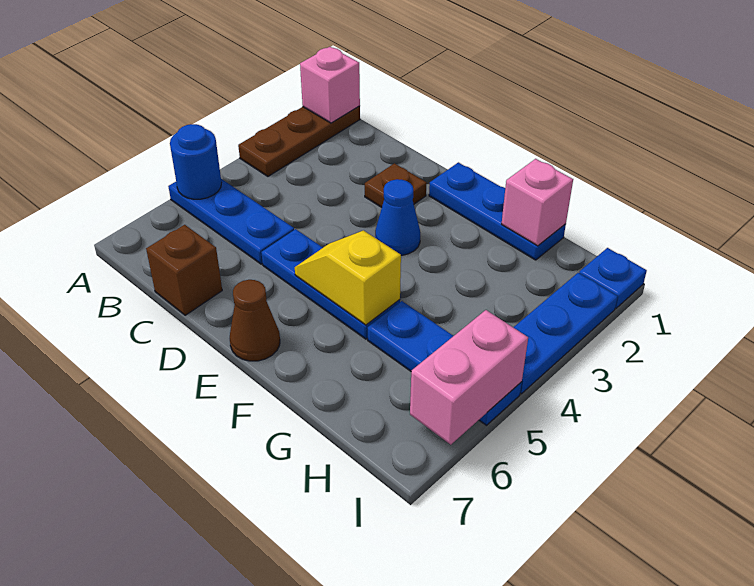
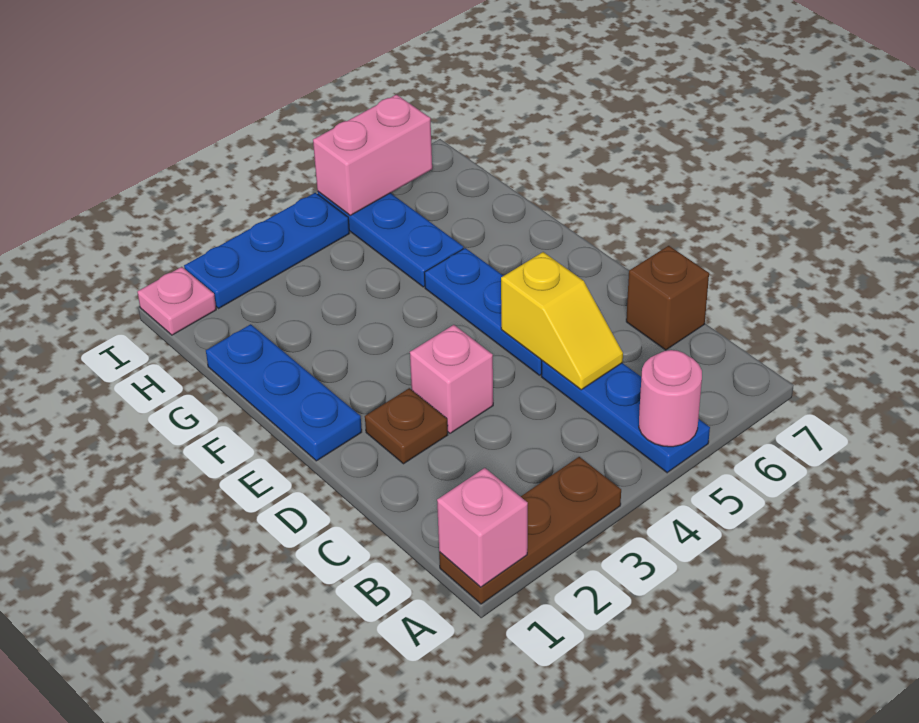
blue round brick A5 level 2 -> pink round brick A5 level 2
blue cone E3 level 1 -> none
yellow slope E5:F5 level 2 top F -> yellow slope C5:D5 level 2 top D
brown cone E7 level 1 -> none
pink brick G1 level 2 -> pink brick D3 level 1
blue plate I1 level 1 -> pink plate I1 level 1

